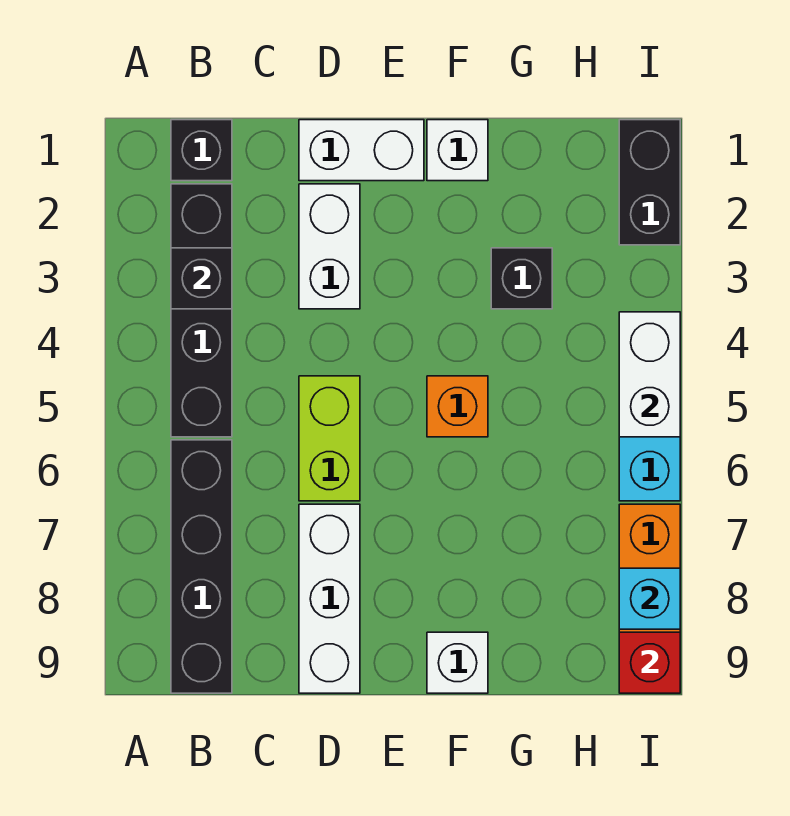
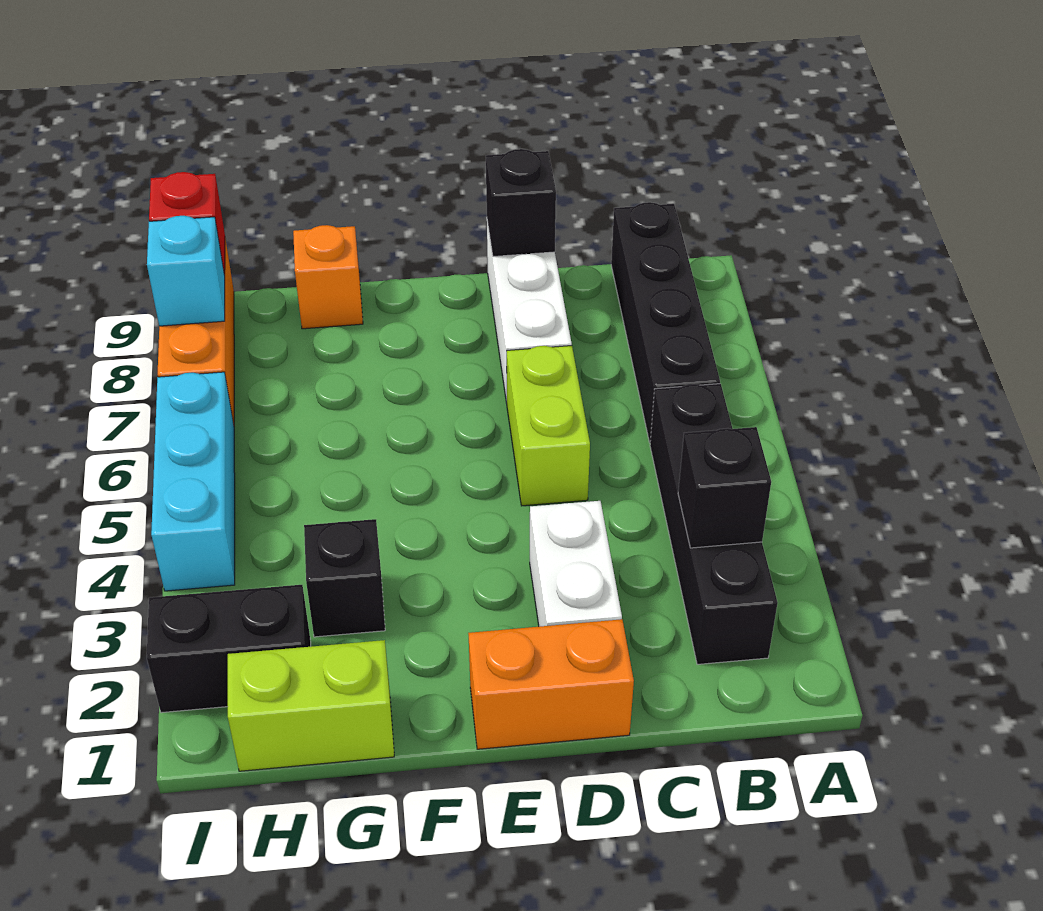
black brick B1 level 1 -> black brick D9 level 2
white brick D1:E1 level 1 -> orange brick D1:E1 level 1
white brick F1 level 1 -> none
orange brick F5 level 1 -> orange brick G9 level 1
white brick F9 level 1 -> none
none -> lime brick G1:H1 level 1
black brick I1:I2 level 1 -> black brick H2:I2 level 1
white brick I4:I5 level 2 -> none

